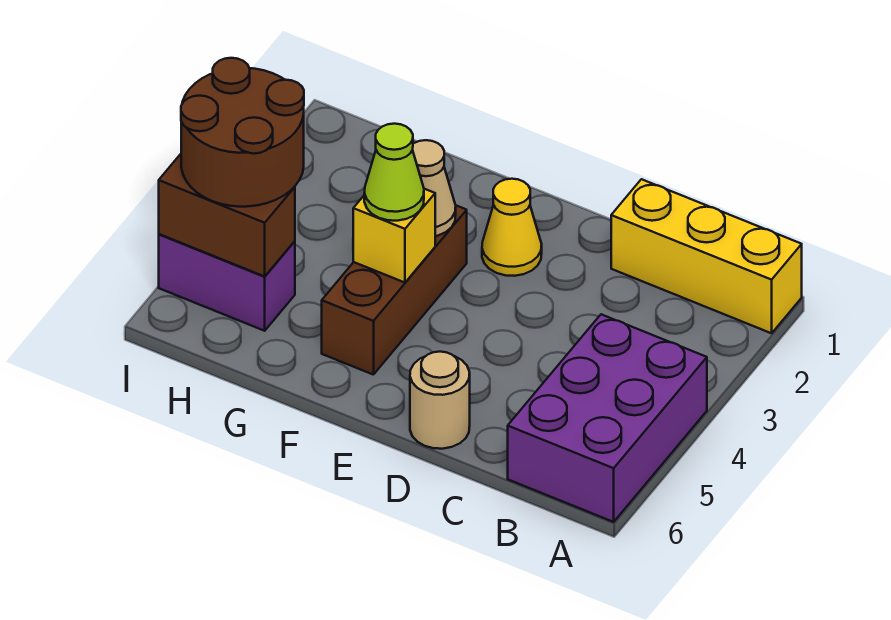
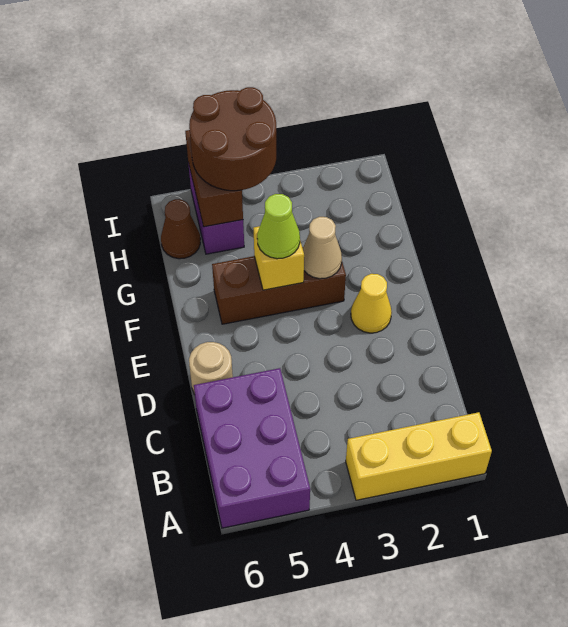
yellow brick A1:C1 level 1 -> yellow brick A1:A3 level 1
purple brick A4:B6 level 1 -> purple brick A5:C6 level 1
none -> brown cone H6 level 1

